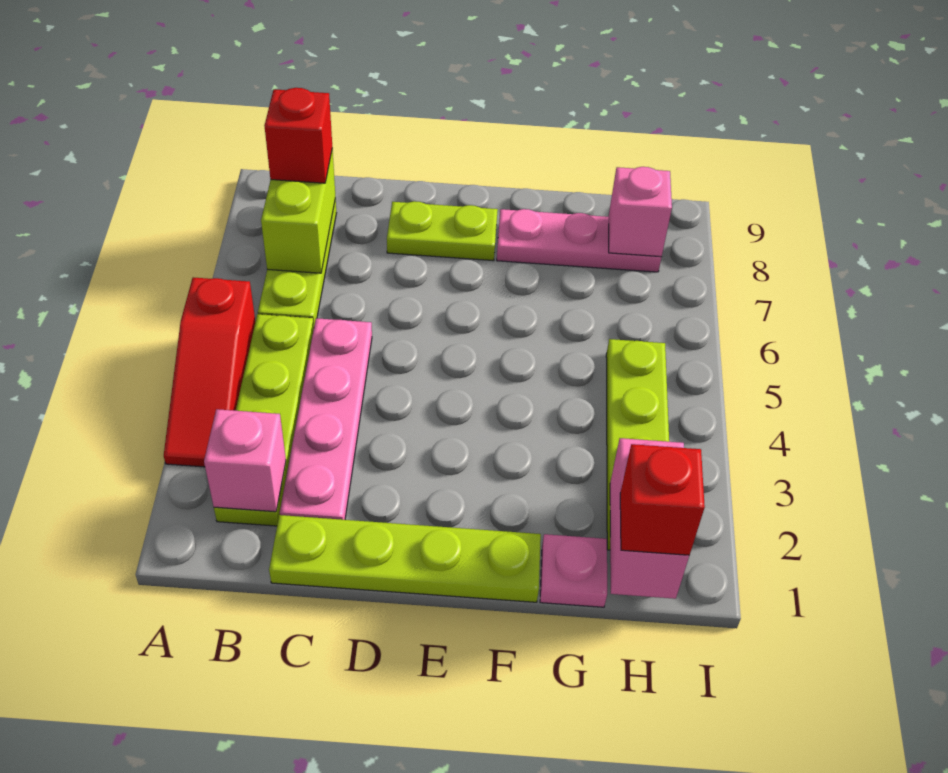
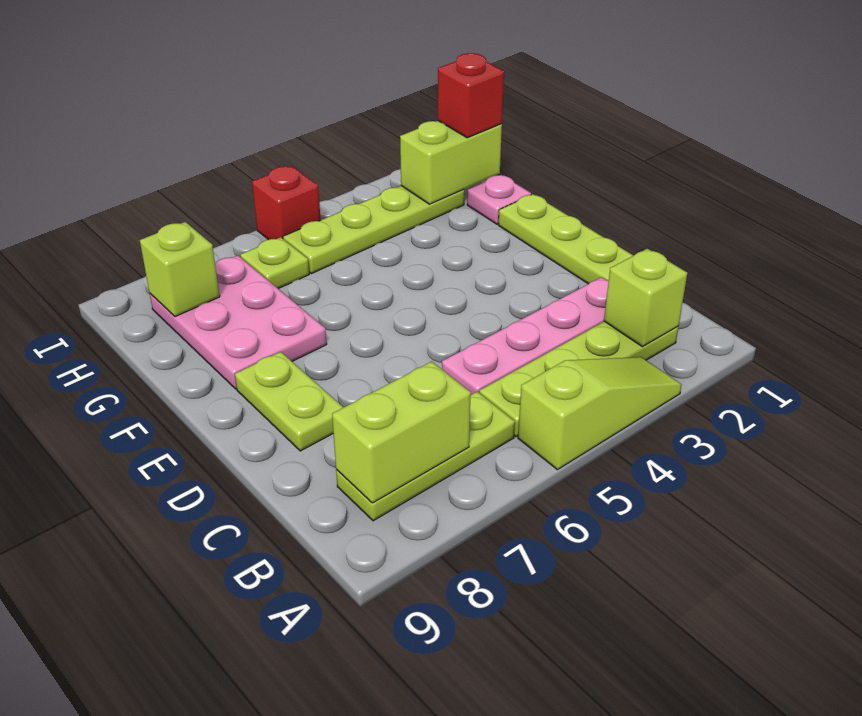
red slope A3:A5 level 1 top 5 -> lime slope A3:A5 level 1 top 5
pink brick B2 level 2 -> lime brick B2 level 2
red brick B8 level 3 -> red brick I5 level 1
pink plate F8:H8 level 1 -> pink plate F7:H8 level 1
pink brick H1:H2 level 2 -> lime brick H1:H2 level 2
none -> lime plate H6 level 1
pink brick H8 level 2 -> lime brick H8 level 2

